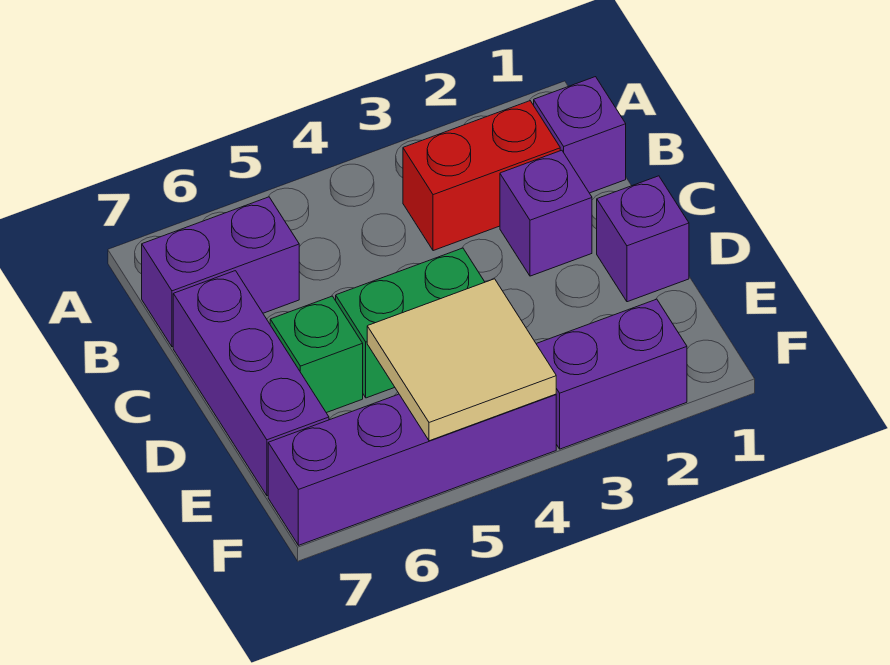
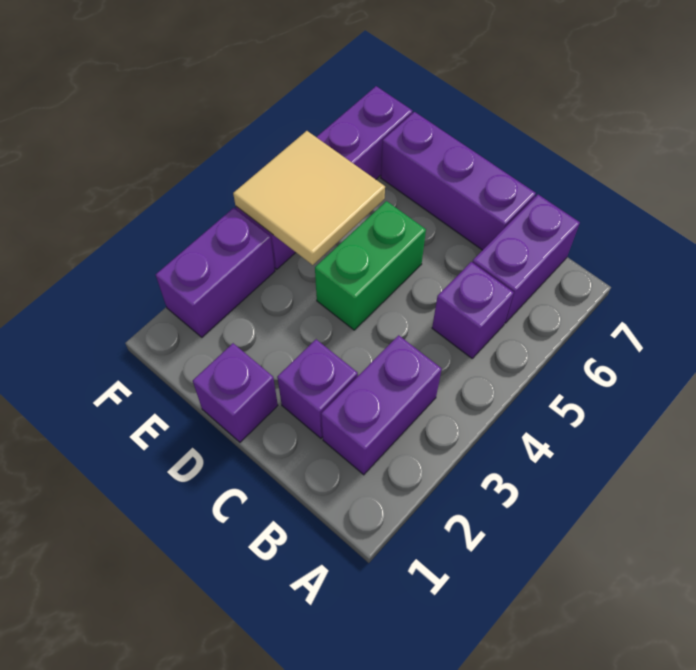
purple brick B1 level 1 -> purple brick B5 level 1
red brick B2:B3 level 1 -> purple brick B2:B3 level 1
green brick D6 level 1 -> none

